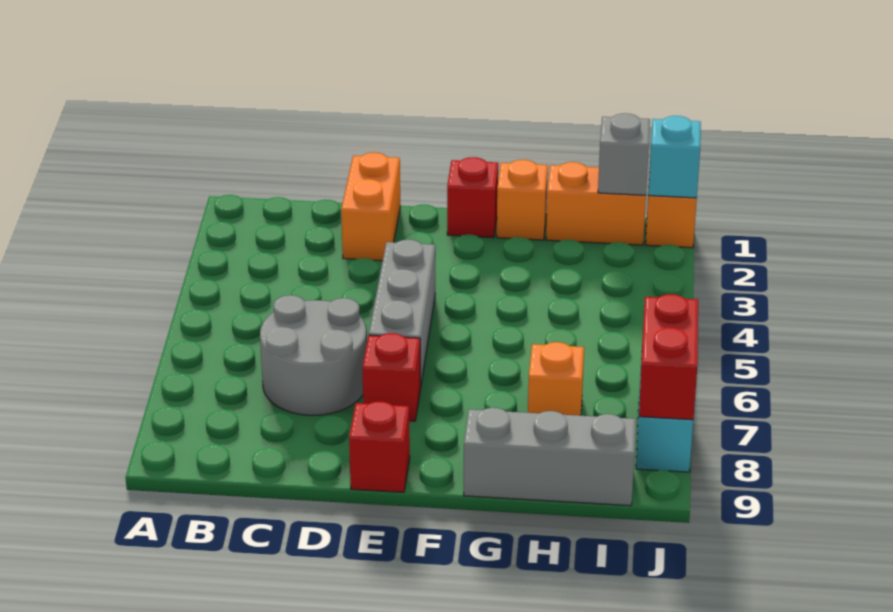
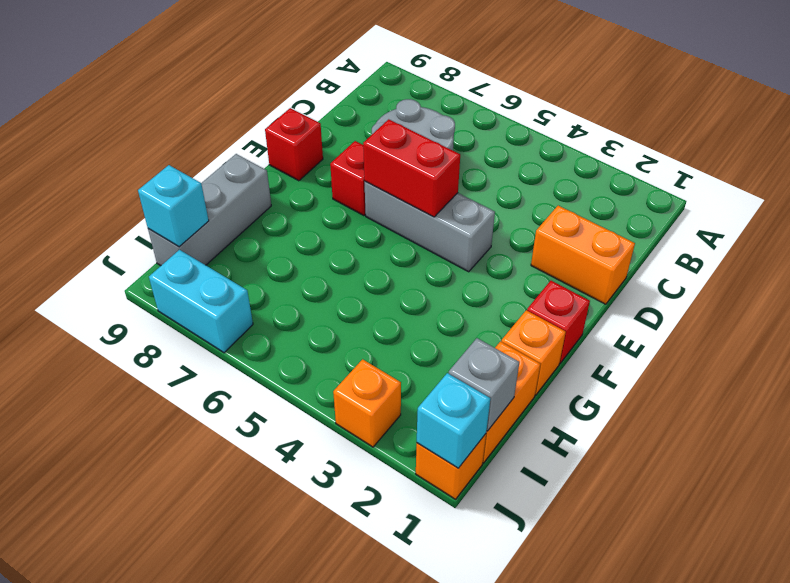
orange brick H7 level 1 -> orange brick J3 level 1
none -> cyan brick I9 level 2
red brick J7:J8 level 2 -> red brick E5:E6 level 2

